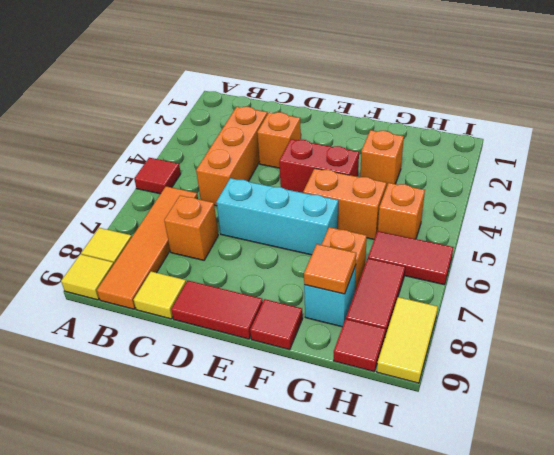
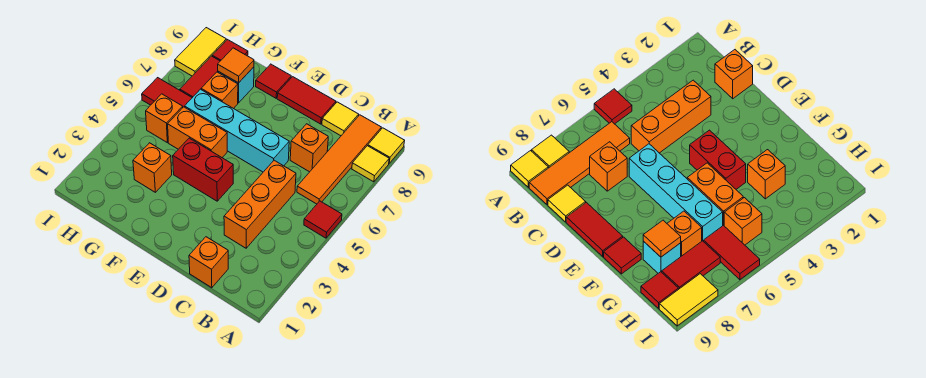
orange brick D3 level 1 -> orange brick C1 level 1
cyan brick D6:F6 level 1 -> cyan brick D6:G6 level 1

